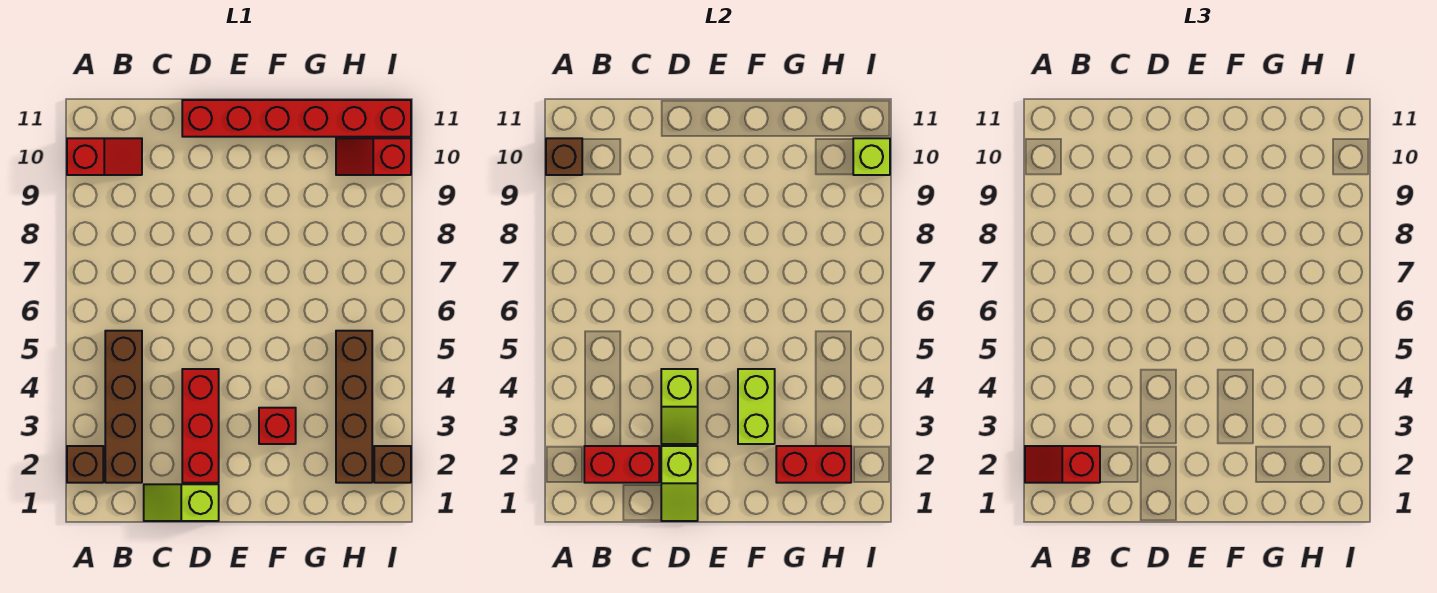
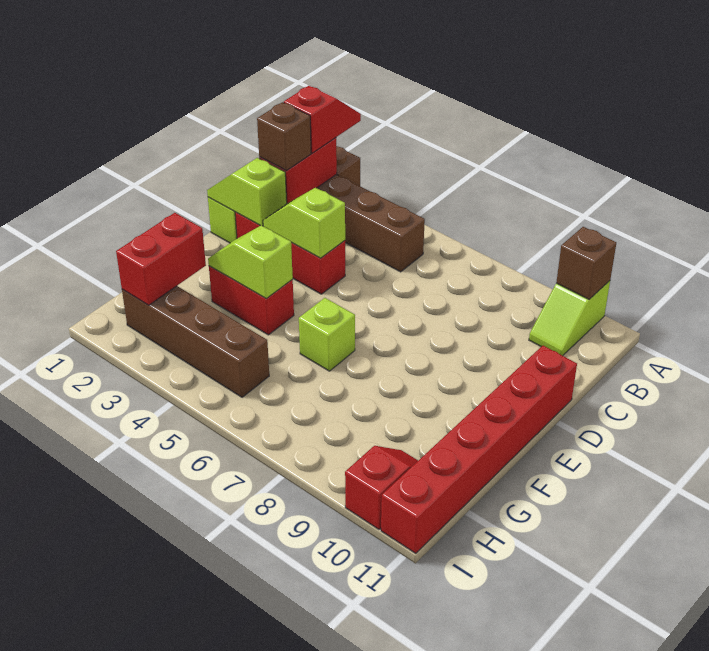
red slope A10:B10 level 1 top A -> lime slope A10:B10 level 1 top A
red brick F3 level 1 -> red brick F3:F4 level 1
lime brick F3:F4 level 2 -> lime slope F3:F4 level 2 top 4
brown brick I2 level 1 -> brown brick C2 level 3
lime brick I10 level 2 -> lime brick F6 level 1

